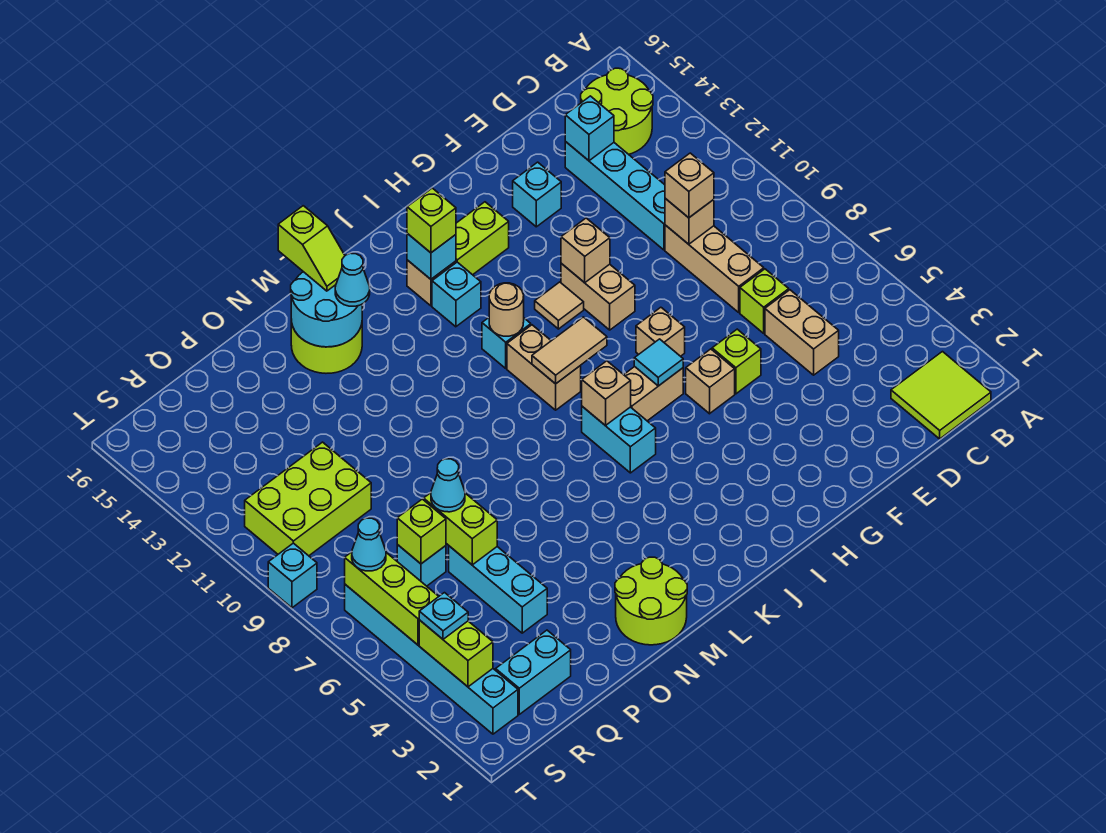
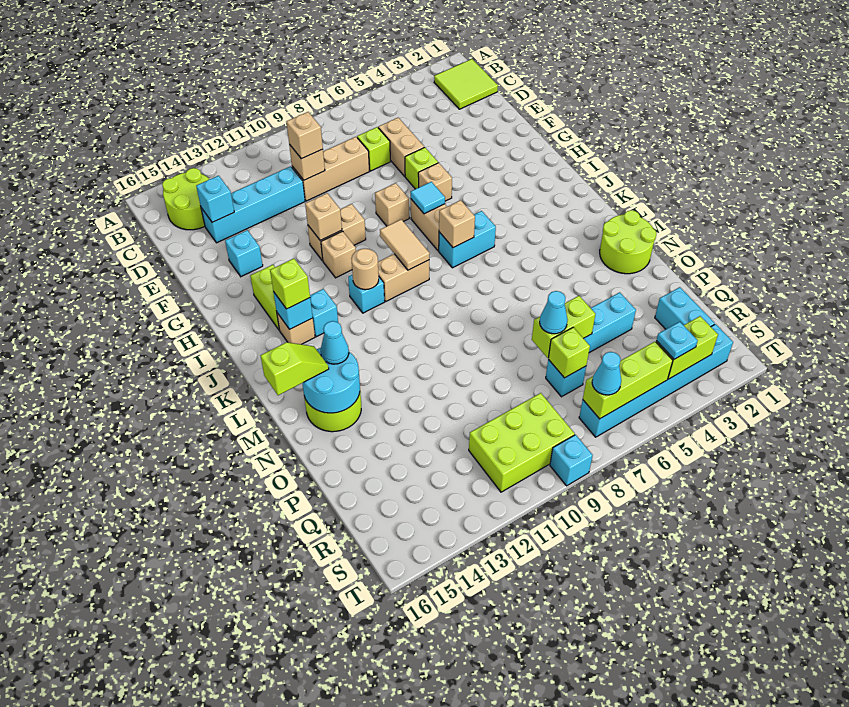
tan brick D5:D6 level 1 -> tan brick D6:E6 level 1
tan tile H11 level 1 -> tan brick H11 level 1
lime brick Q10:S11 level 1 -> lime brick R9:S11 level 1

